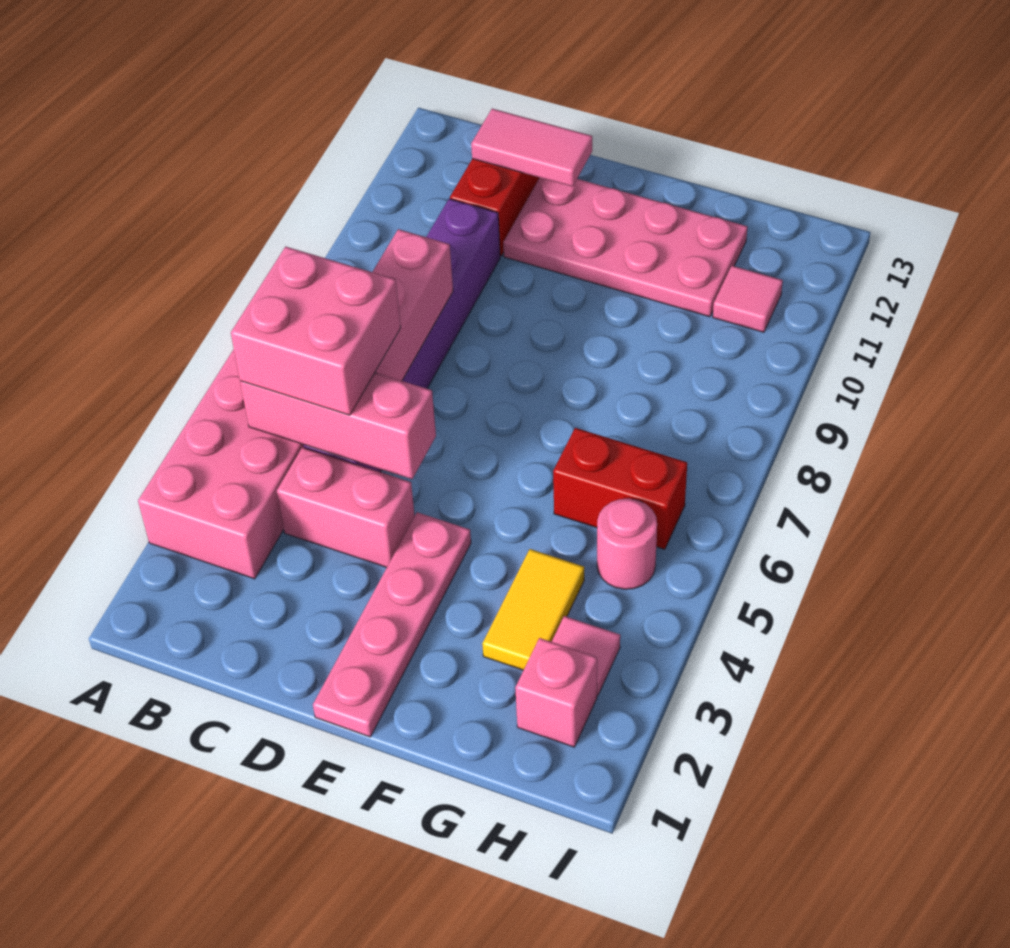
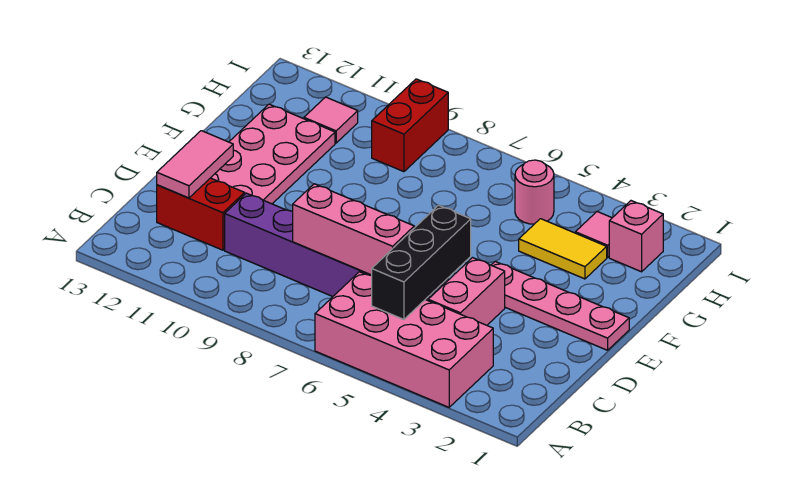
pink brick B5:D5 level 2 -> black brick B5:D5 level 2
pink brick B5:C6 level 3 -> none
red brick G6:H6 level 1 -> red brick H9:I9 level 1

